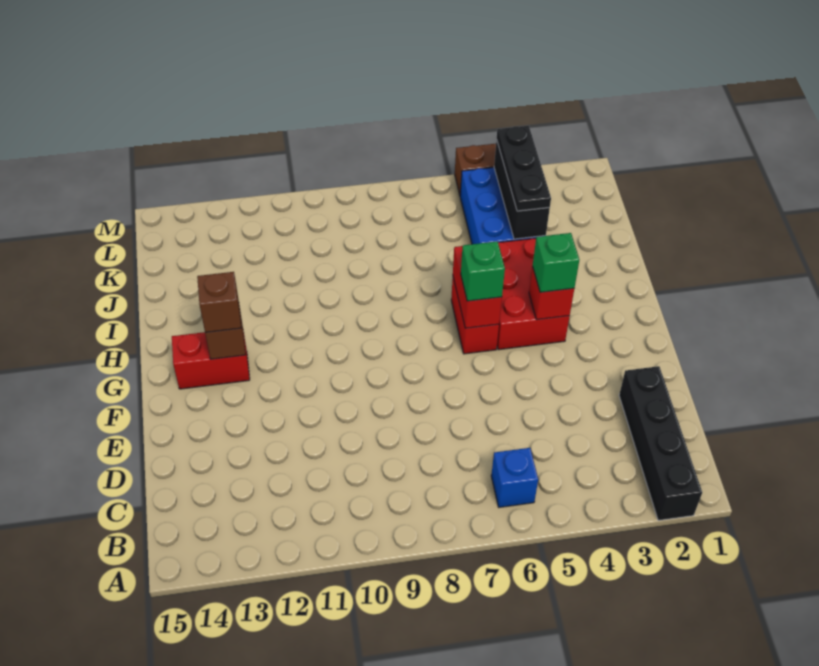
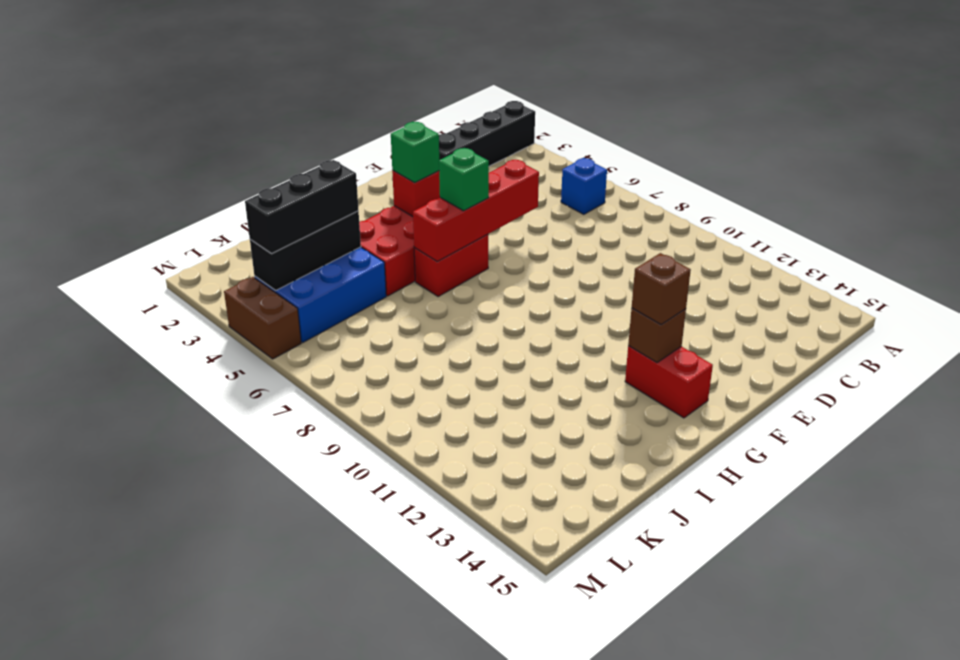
red brick G6:H6 level 2 -> red brick E6:H6 level 2
black plate J4:L4 level 3 -> black brick J4:L4 level 3

